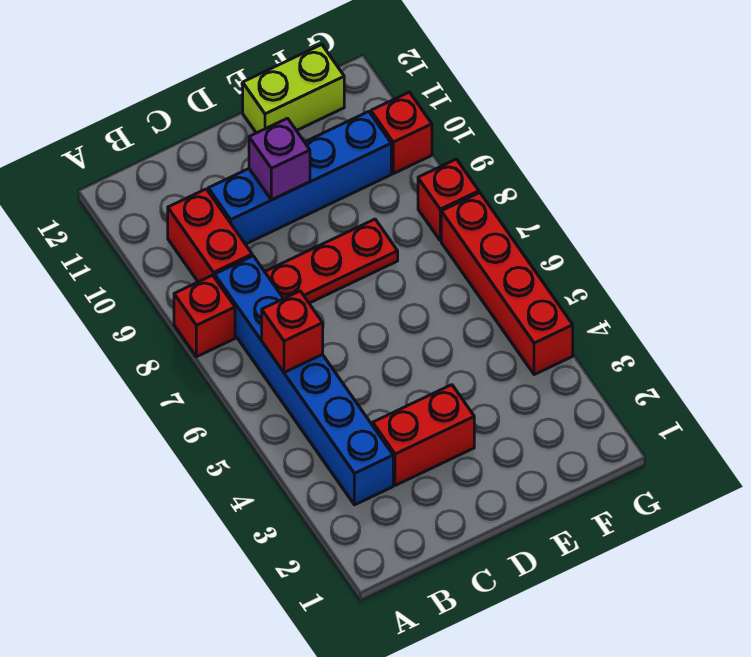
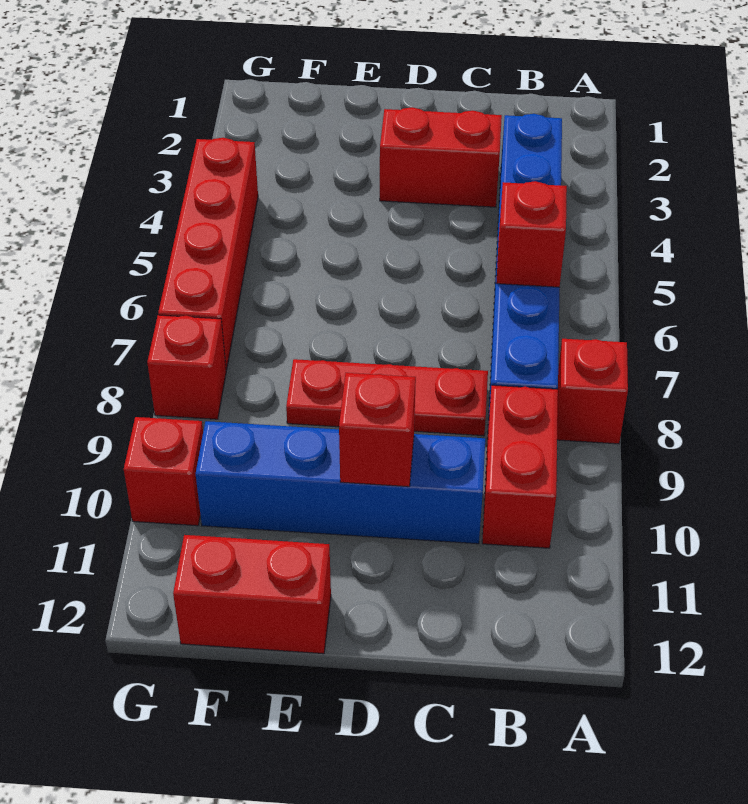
purple brick D10 level 2 -> red brick D10 level 2
lime brick E12:F12 level 1 -> red brick E12:F12 level 1

